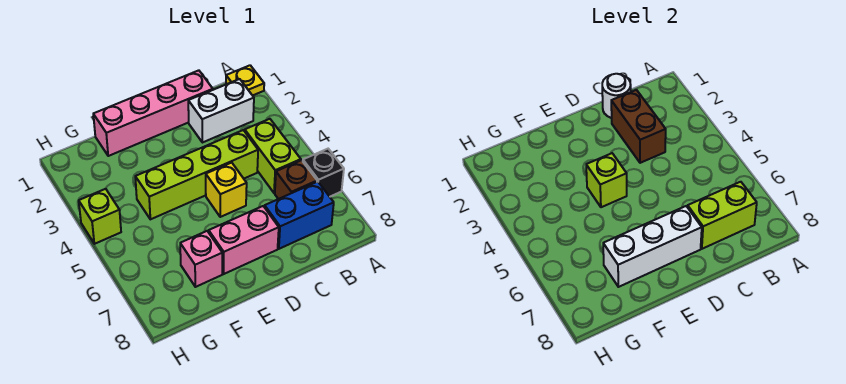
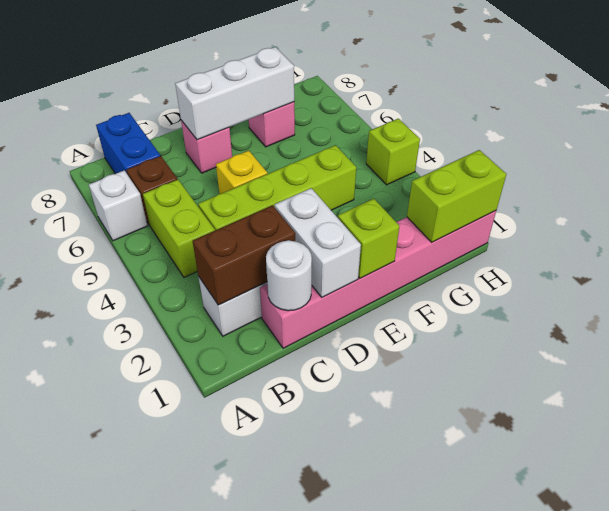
yellow plate A1 level 1 -> none
black brick A6 level 1 -> white brick A6 level 1
blue brick B7:C7 level 1 -> blue brick B7:B8 level 1
lime brick B7:C7 level 2 -> lime brick G1:H1 level 2
pink brick C1:F1 level 1 -> pink brick C1:H1 level 1
brown brick C2:C3 level 2 -> brown brick B2:C2 level 2
none -> white brick D1:D2 level 2
pink brick D7:E7 level 1 -> pink brick D7 level 1
lime brick E4 level 2 -> lime brick E1 level 2

